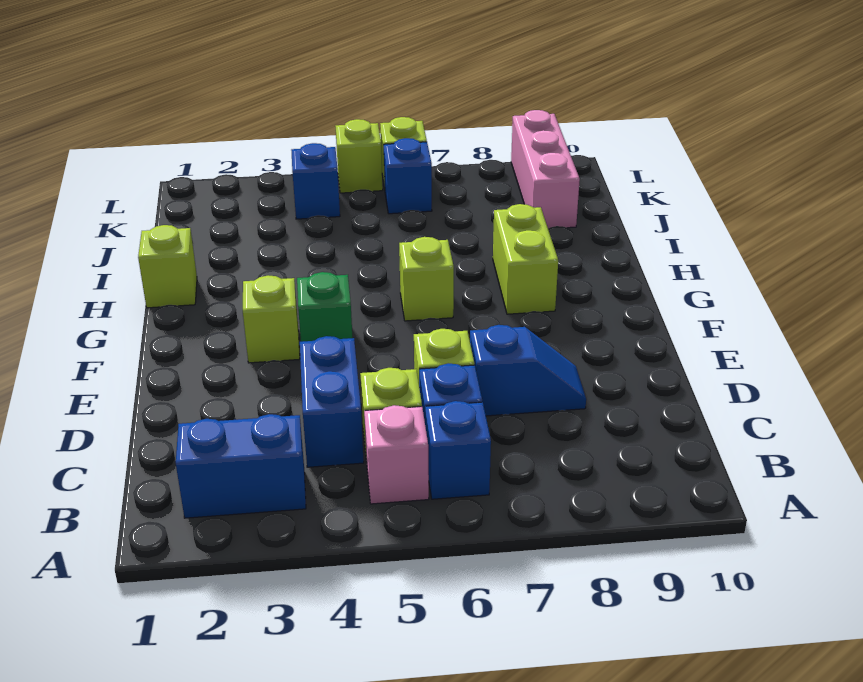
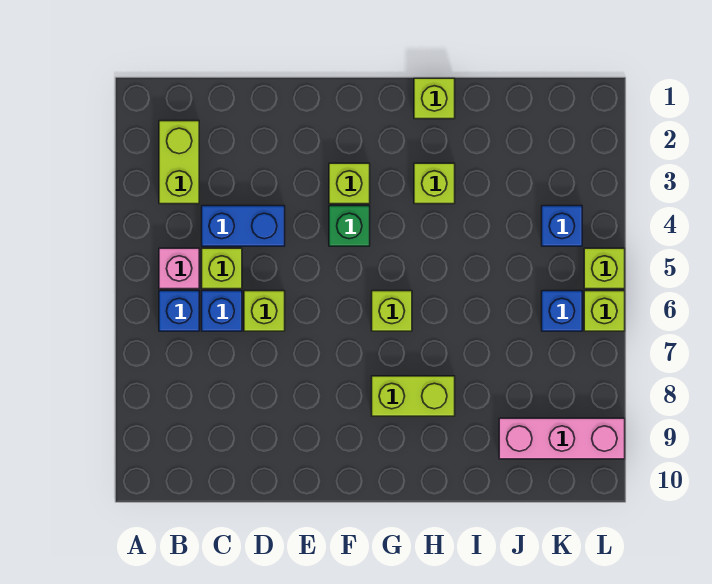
blue brick B2:B3 level 1 -> lime brick B2:B3 level 1
blue slope D7:D8 level 1 top 7 -> none
none -> lime brick H3 level 1

